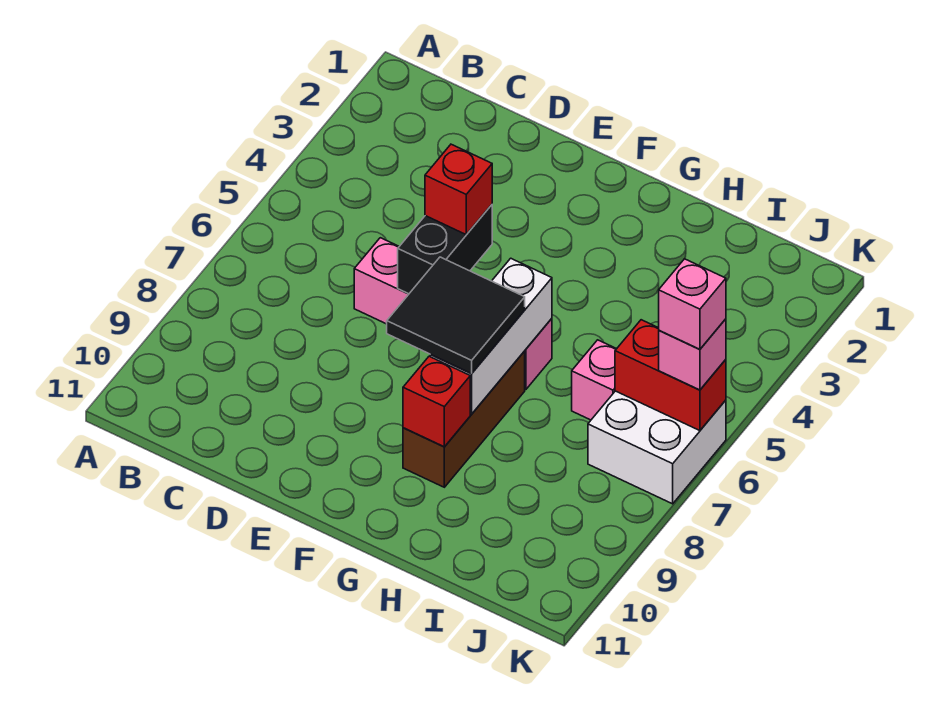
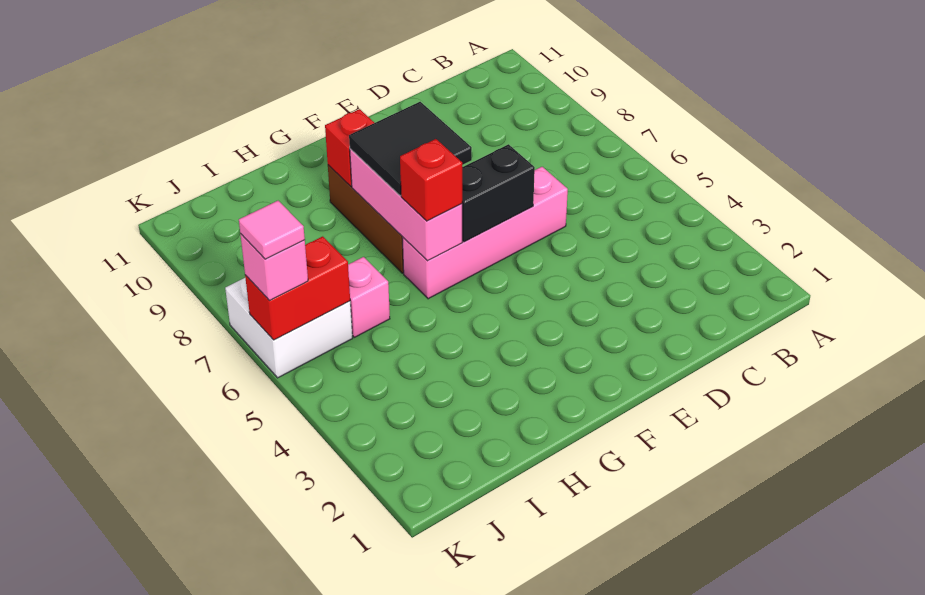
black brick E5:E6 level 2 -> black brick E6:F6 level 2
red brick E5 level 3 -> red brick G6 level 3
white brick G6:G8 level 2 -> pink brick G6:G8 level 2
pink brick K6 level 4 -> pink tile K6 level 4

